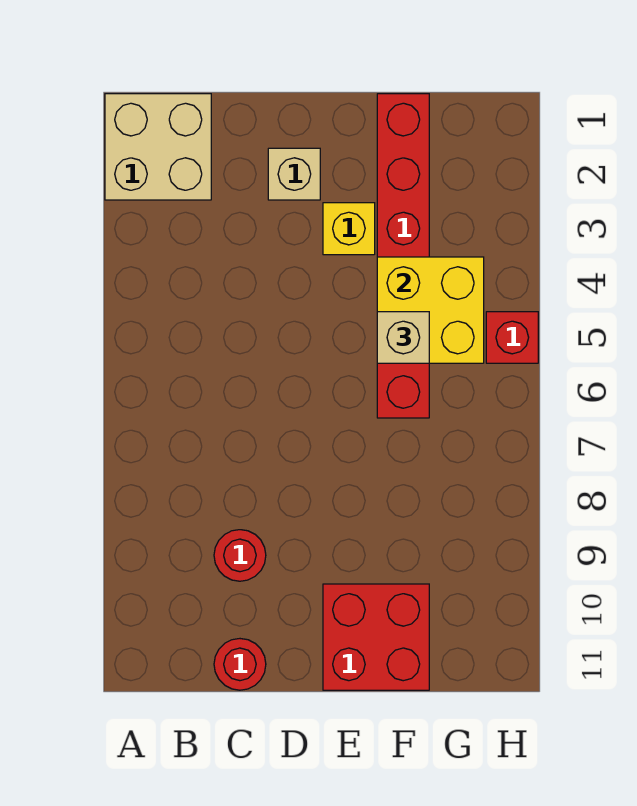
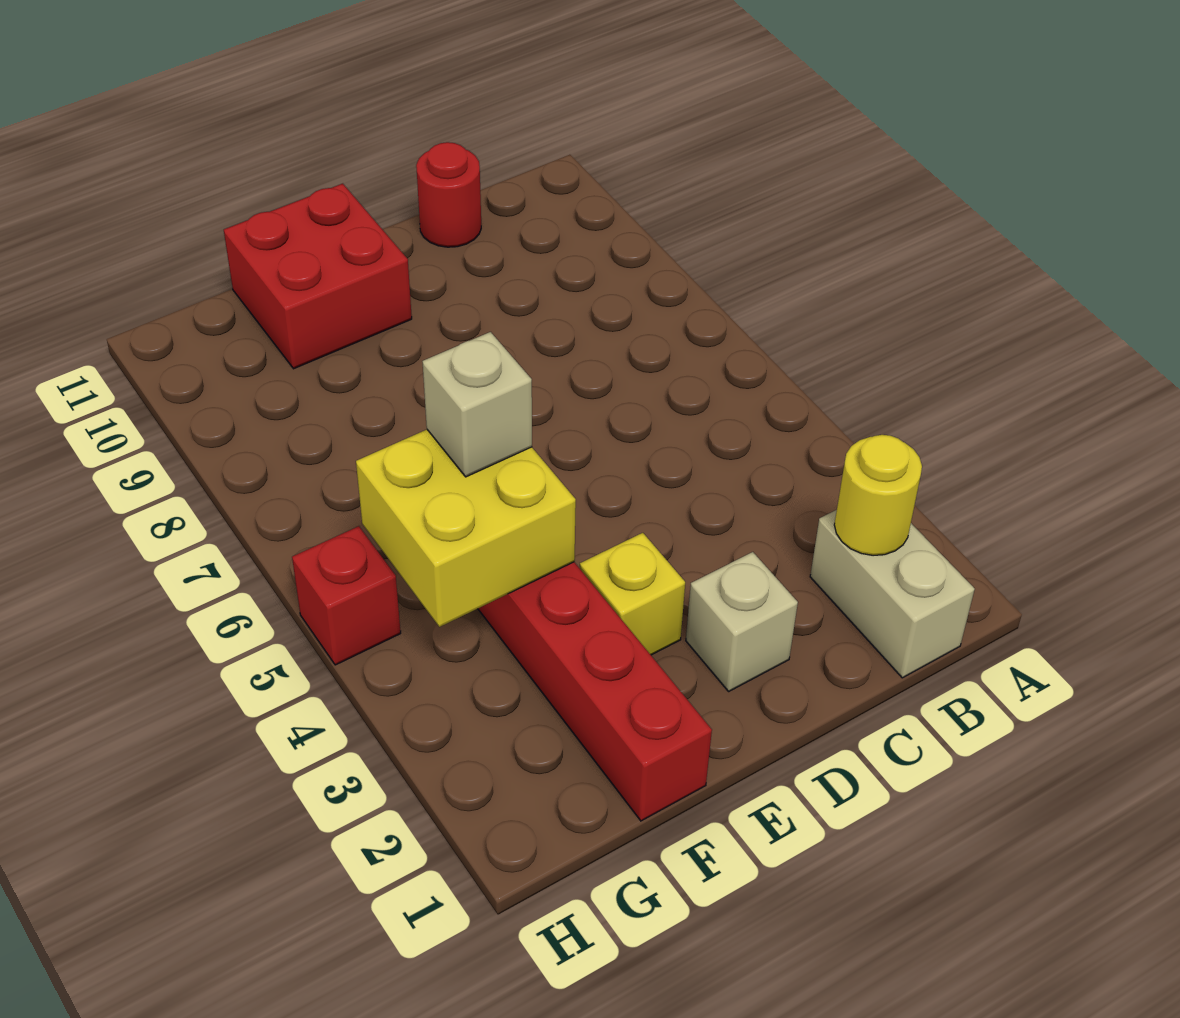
tan brick A1:B2 level 1 -> tan brick B1:B2 level 1
none -> yellow round brick B2 level 2
red round brick C9 level 1 -> none

